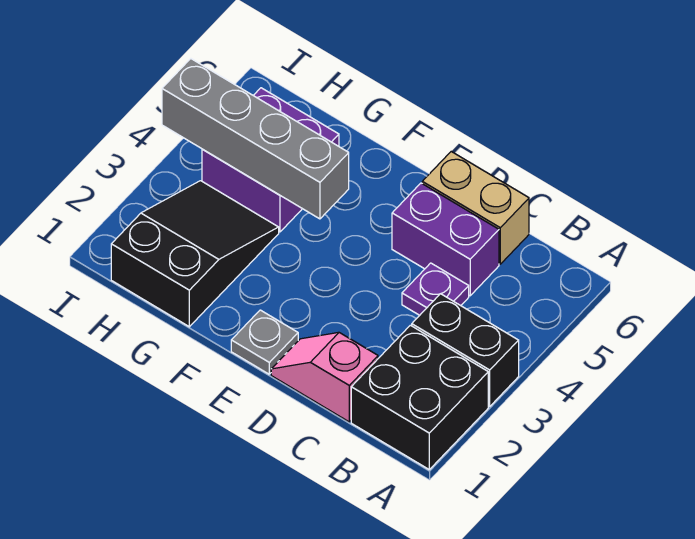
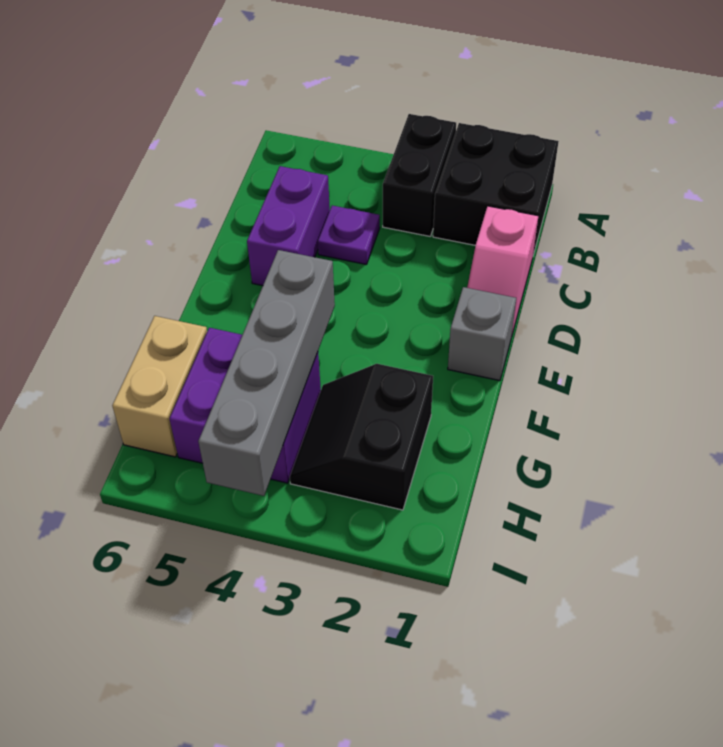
tan brick C6:D6 level 1 -> tan brick G6:H6 level 1
grey plate E1 level 1 -> grey brick E1 level 1
black slope G1:H3 level 1 top 1 -> black slope G2:H3 level 1 top 2

